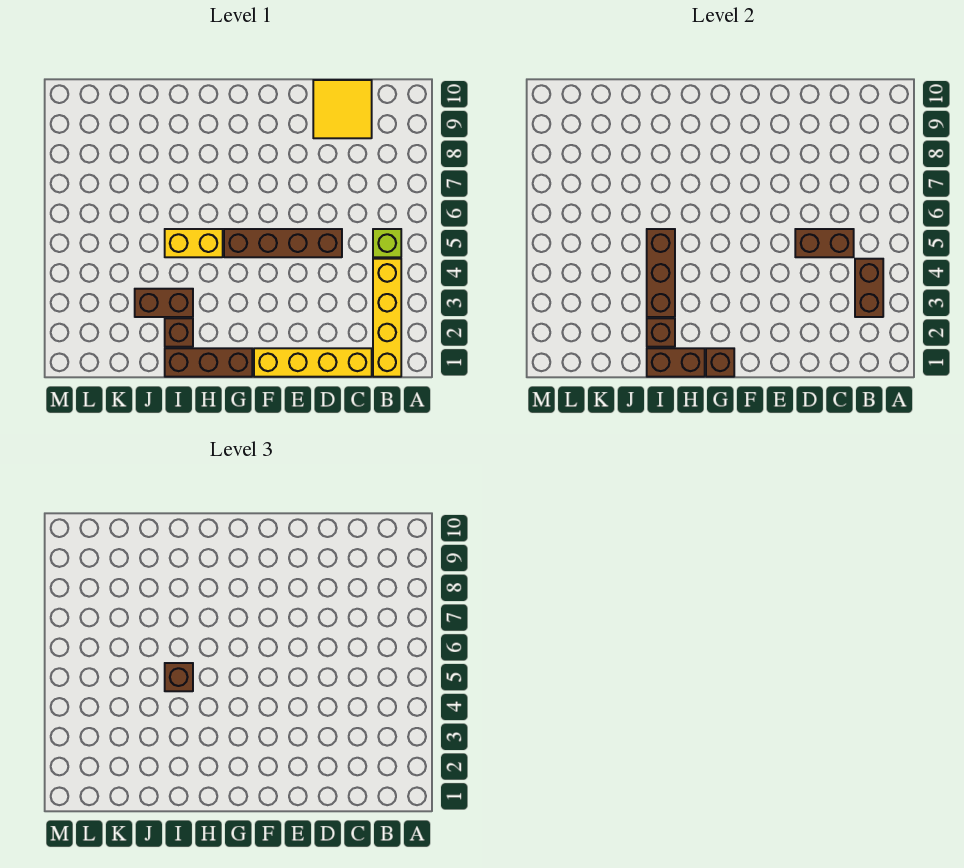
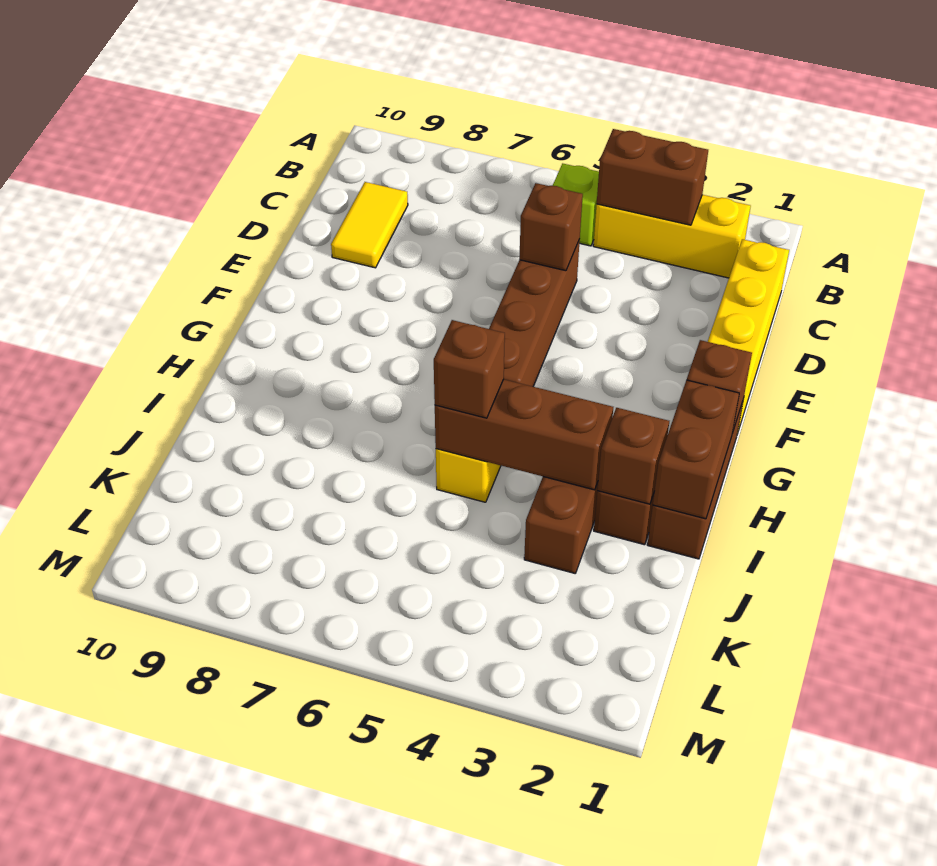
yellow brick B1:B4 level 1 -> yellow brick B2:B4 level 1
brown brick C5:D5 level 2 -> brown brick D5 level 2
yellow tile C9:D10 level 1 -> yellow tile C9:D9 level 1

